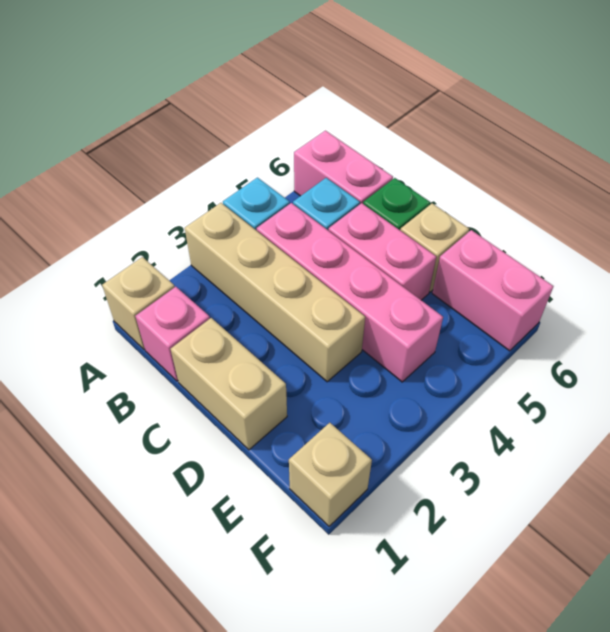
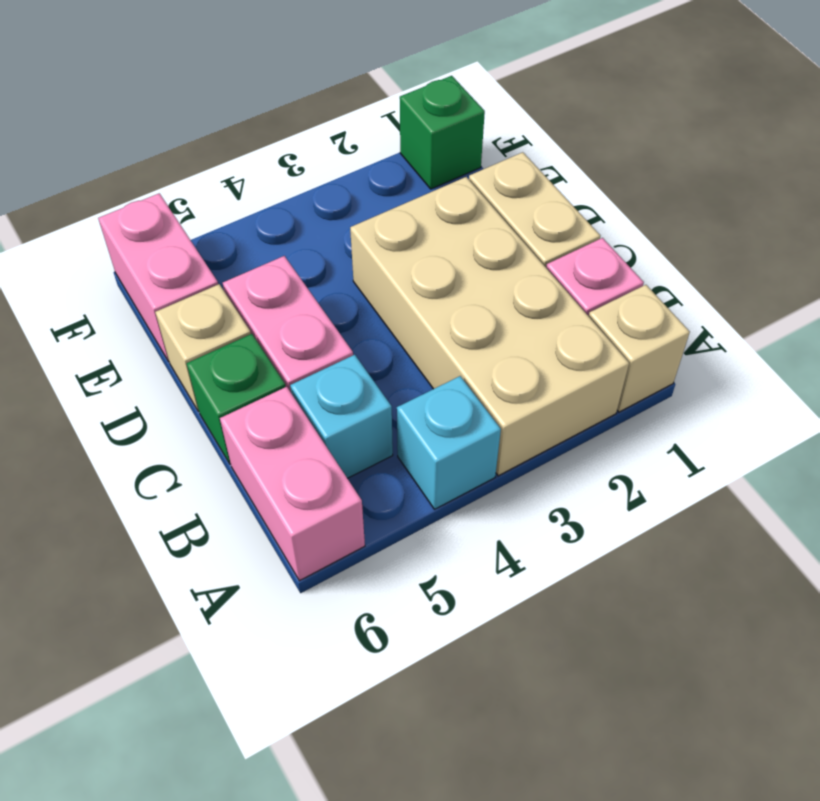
tan brick A3:D3 level 1 -> tan brick A2:D3 level 1
pink brick B4:E4 level 1 -> none
tan brick F1 level 1 -> green brick F1 level 1

